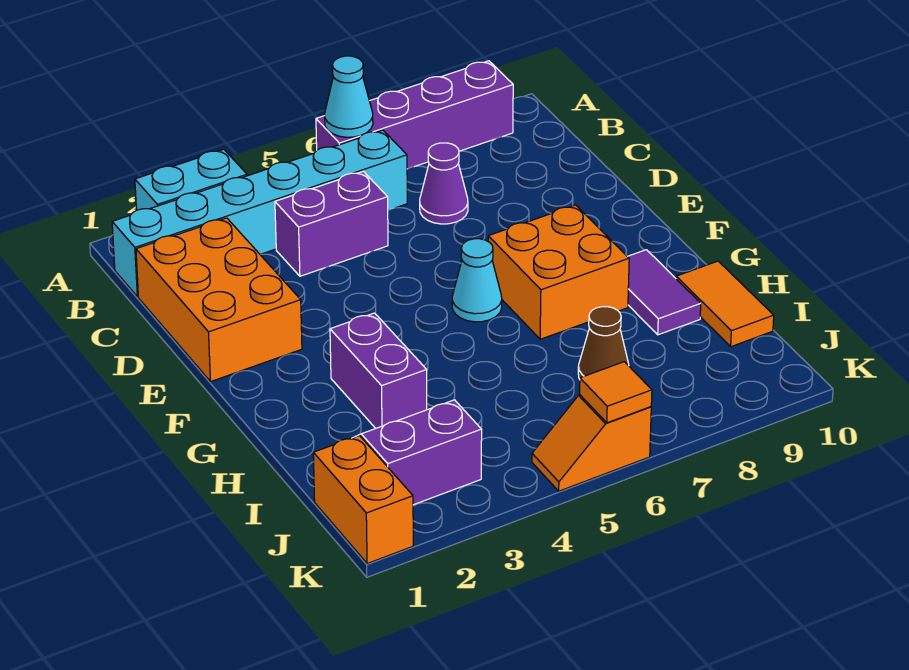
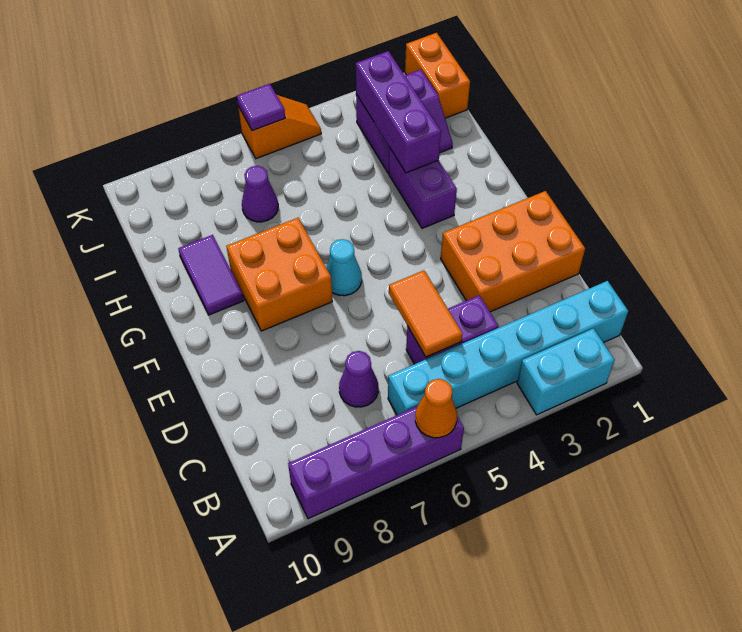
cyan cone A6 level 2 -> orange cone A6 level 2
orange brick C1:E2 level 1 -> orange brick D1:E3 level 1
none -> purple brick H3:J3 level 2
orange tile H10:I10 level 1 -> orange tile C5:D5 level 2
brown cone I7 level 1 -> purple cone I7 level 1
orange tile K6 level 2 -> purple tile K6 level 2

